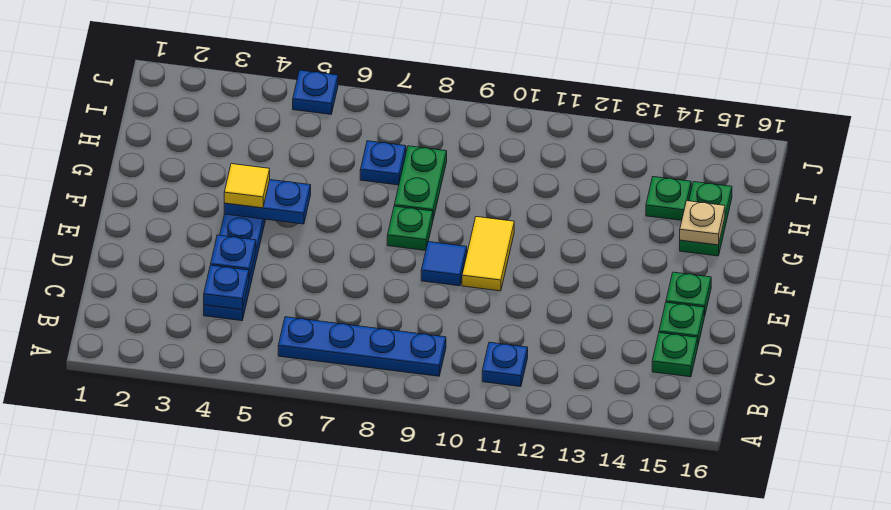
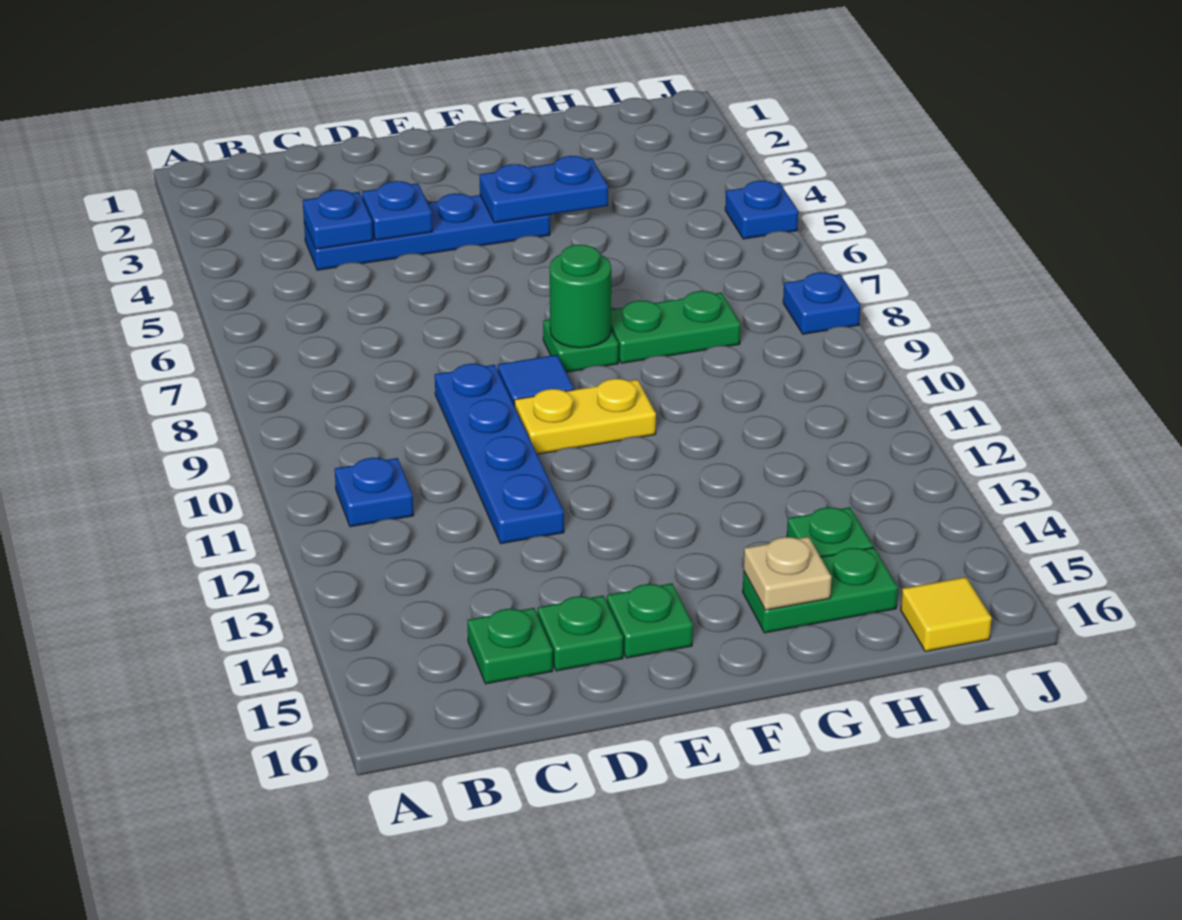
blue plate B6:B9 level 1 -> blue plate D9:D12 level 1
yellow tile E10:F10 level 1 -> yellow plate E10:F10 level 1
blue plate F4:F5 level 2 -> blue plate F4:G4 level 2
yellow tile F4 level 3 -> yellow tile I16 level 1
none -> green round brick F8 level 2
blue plate H7 level 1 -> blue plate J8 level 1

